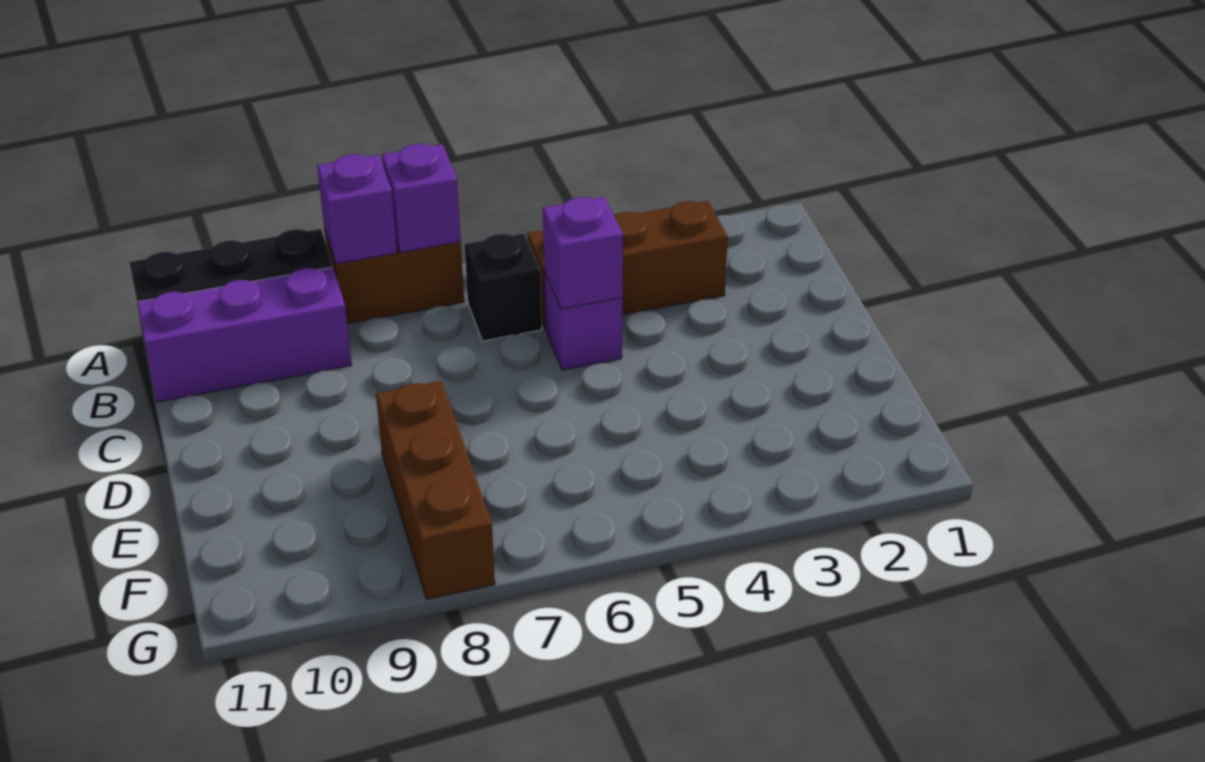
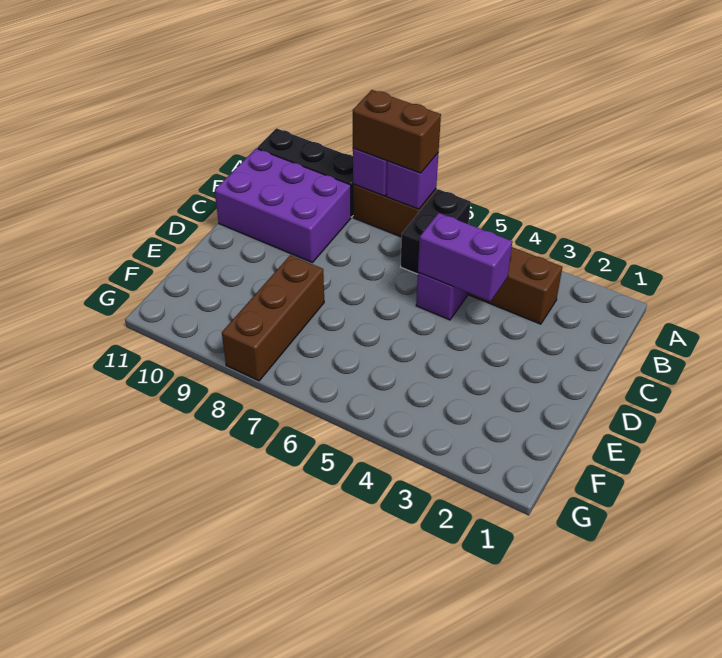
none -> brown brick A7:A8 level 3
black brick B6 level 1 -> black brick A6:B6 level 1
purple brick B9:B11 level 1 -> purple brick B9:C11 level 1
purple brick C5 level 2 -> purple brick C4:C5 level 2

